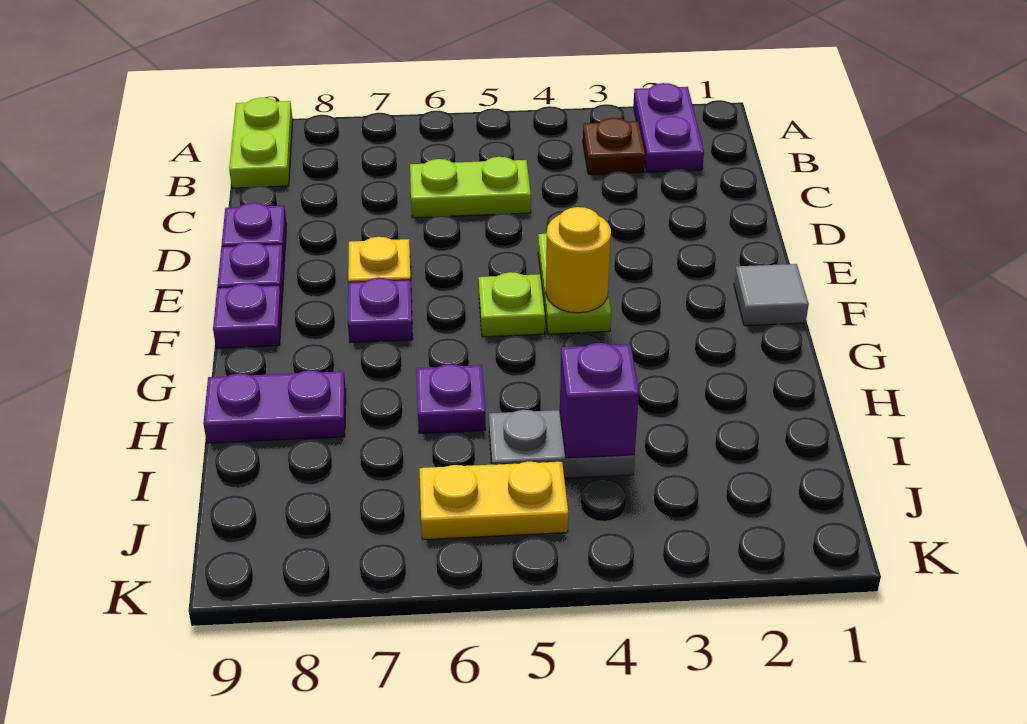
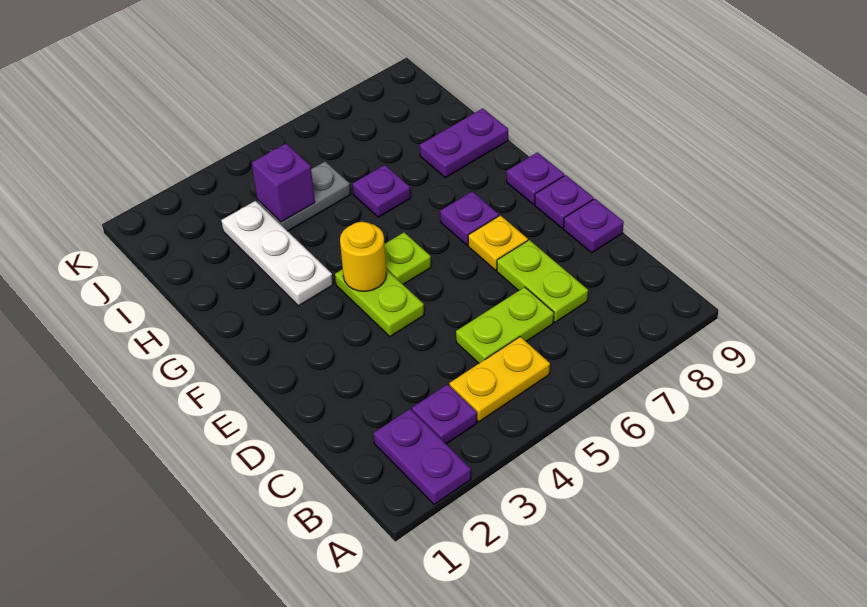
lime plate A9:B9 level 1 -> lime plate C7:D7 level 1
brown plate B3 level 1 -> purple plate B3 level 1
grey tile F1 level 1 -> none
none -> white plate G3:I3 level 1
yellow plate J5:J6 level 1 -> yellow plate B4:B5 level 1

